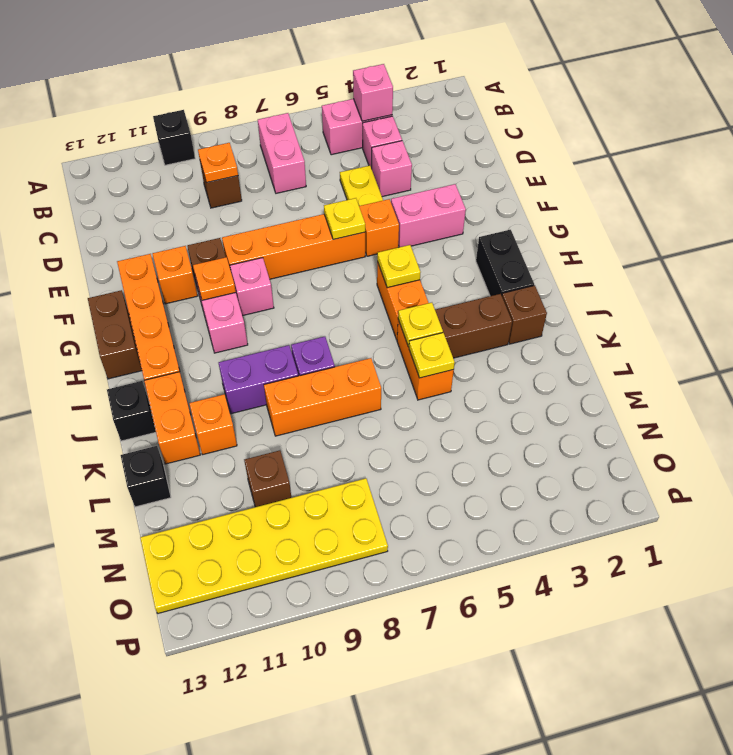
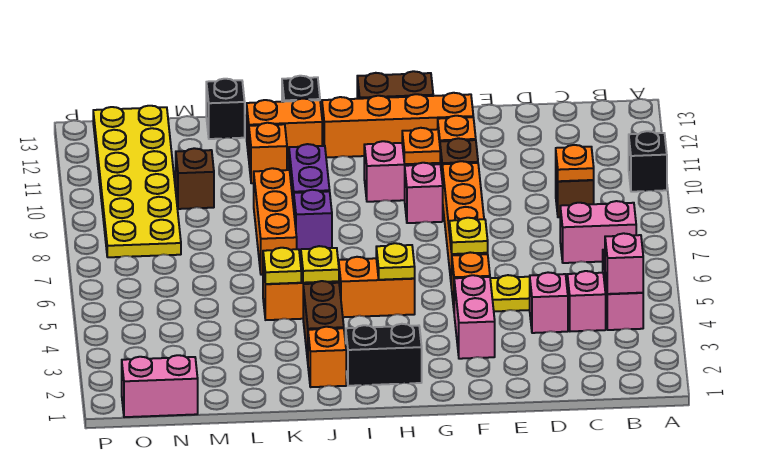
brown brick J2 level 1 -> orange brick J2 level 1
none -> pink brick N1:O1 level 1

